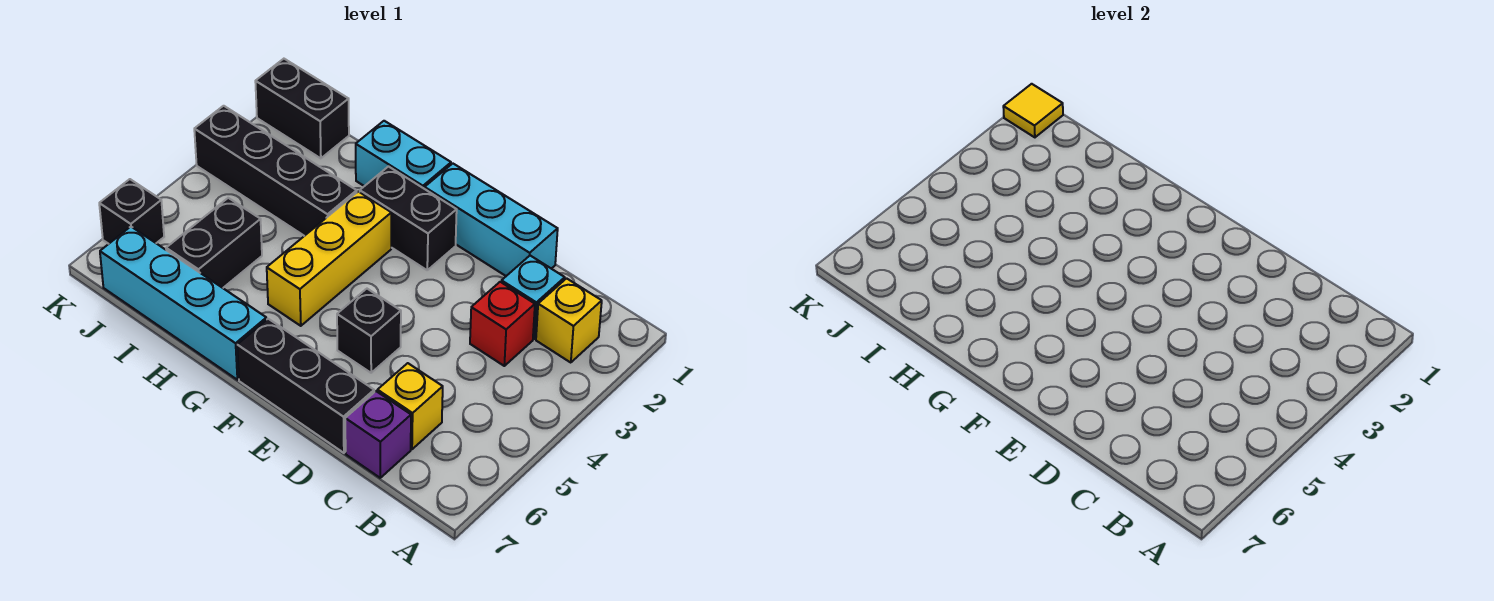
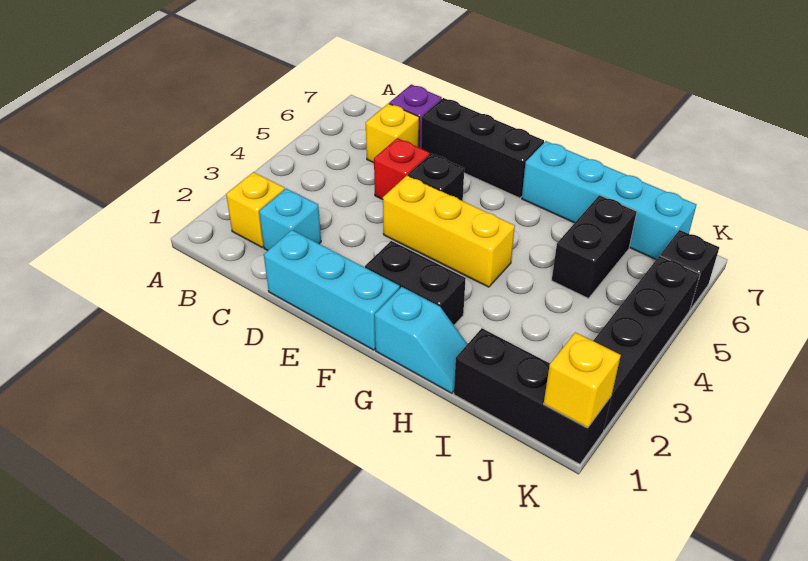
red brick C3 level 1 -> red brick D5 level 1
cyan brick G1:H1 level 1 -> cyan slope G1:H1 level 1 top G
yellow brick G3:G5 level 1 -> yellow brick E4:G4 level 1
black brick H3:K3 level 1 -> black brick K2:K5 level 1
black brick J1:K1 level 1 -> black brick I1:K1 level 1
yellow tile K1 level 2 -> yellow brick K1 level 2

